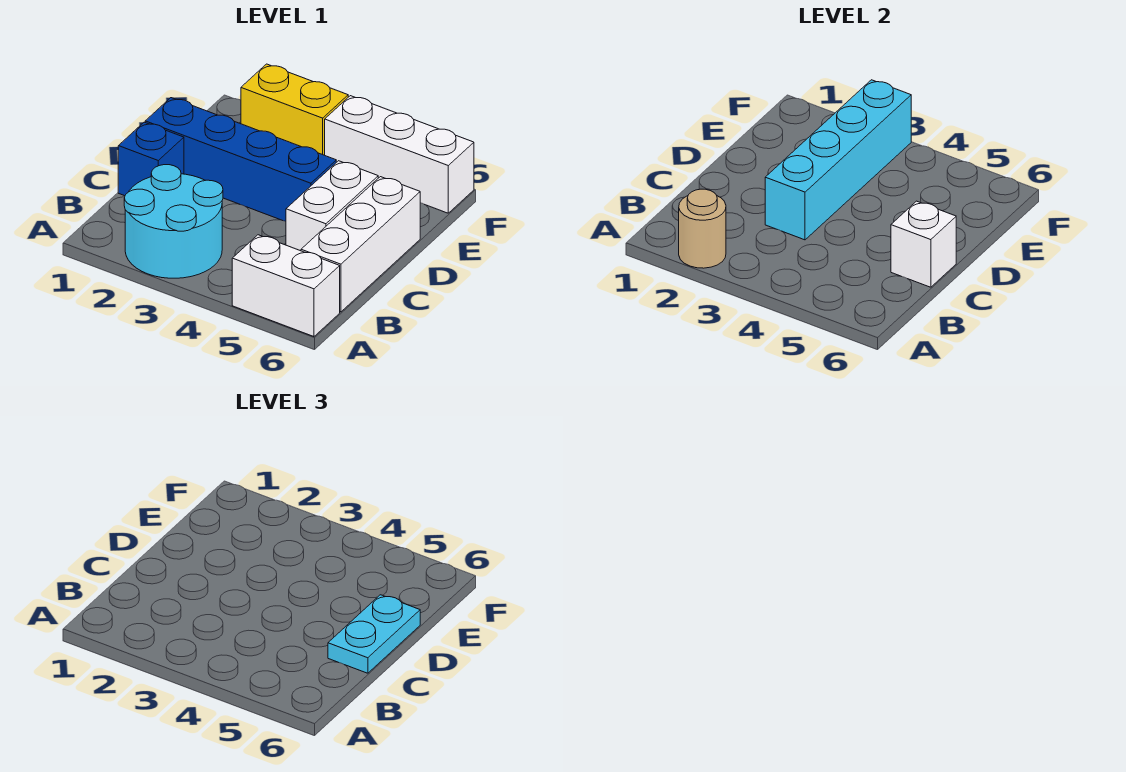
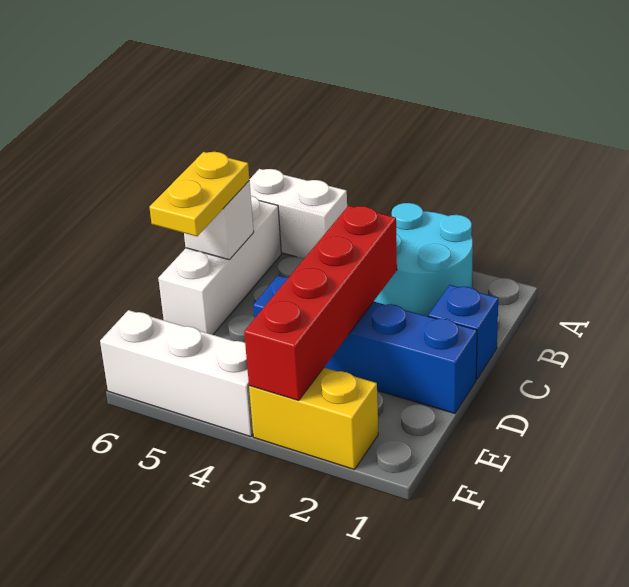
tan round brick A2 level 2 -> none
cyan brick C3:F3 level 2 -> red brick C3:F3 level 2
white brick C5:D5 level 1 -> none
cyan plate C6:D6 level 3 -> yellow plate C6:D6 level 3

